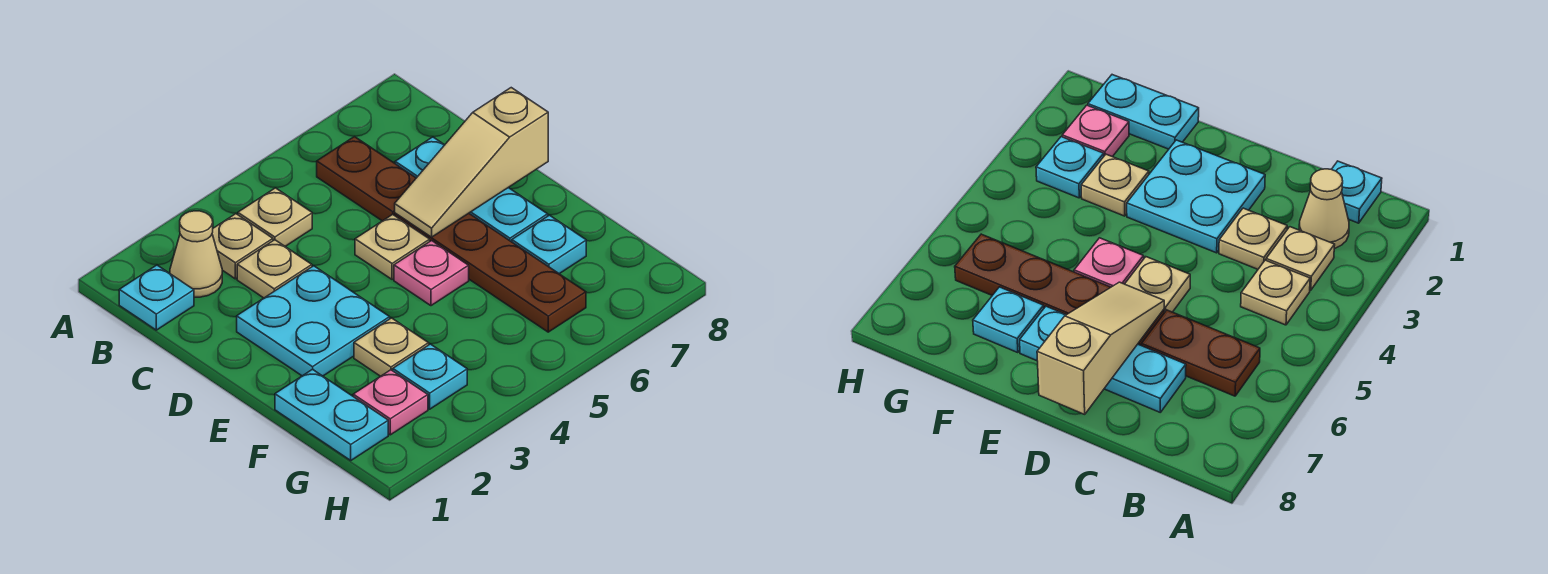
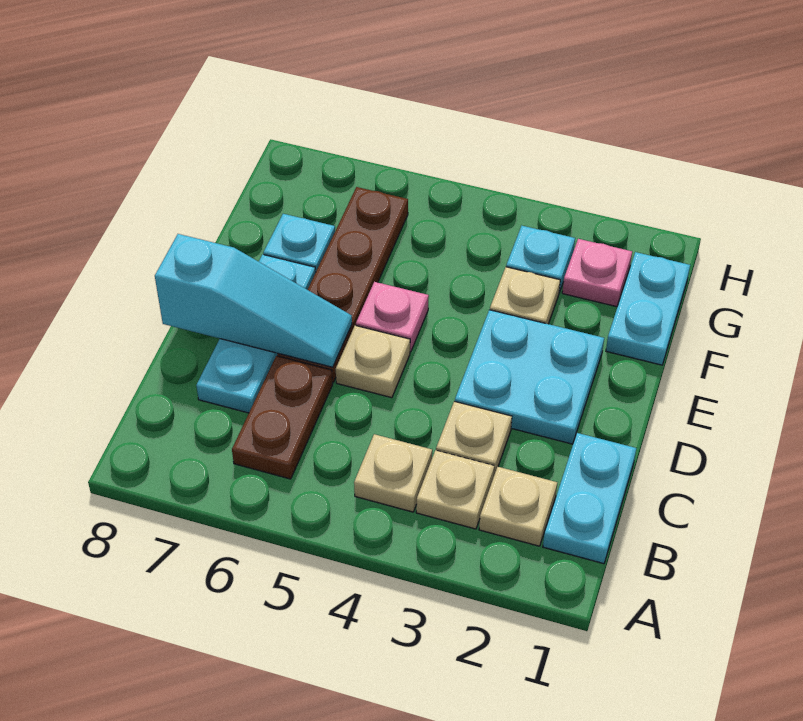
cyan plate B1 level 1 -> cyan plate B1:C1 level 1
tan cone B2 level 1 -> tan plate B2 level 1
tan slope D6:D8 level 2 top 8 -> cyan slope D6:D8 level 2 top 8

